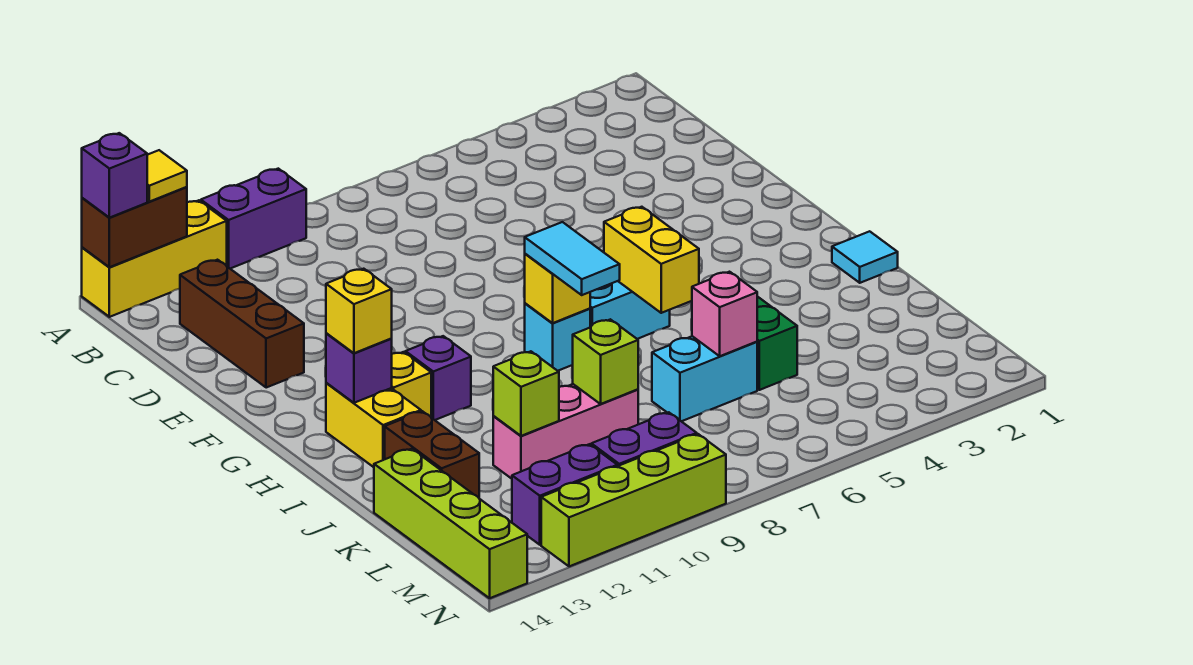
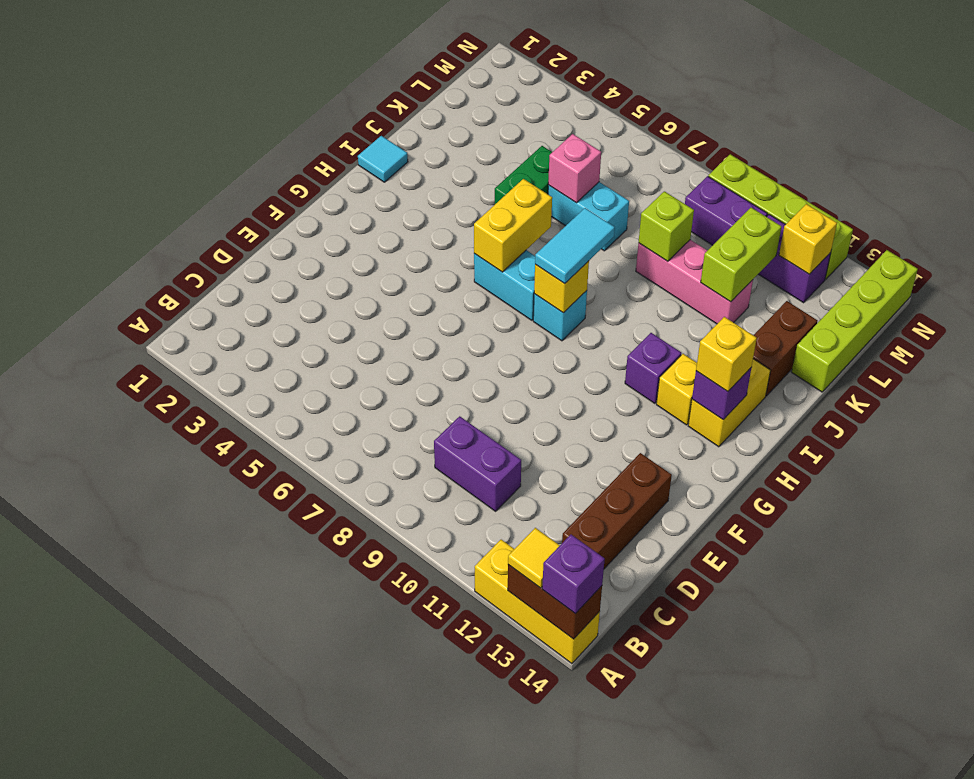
purple brick A10:A11 level 1 -> purple brick C9:C10 level 1
lime brick K11 level 2 -> lime brick K11:L11 level 2
none -> yellow brick M12 level 2

